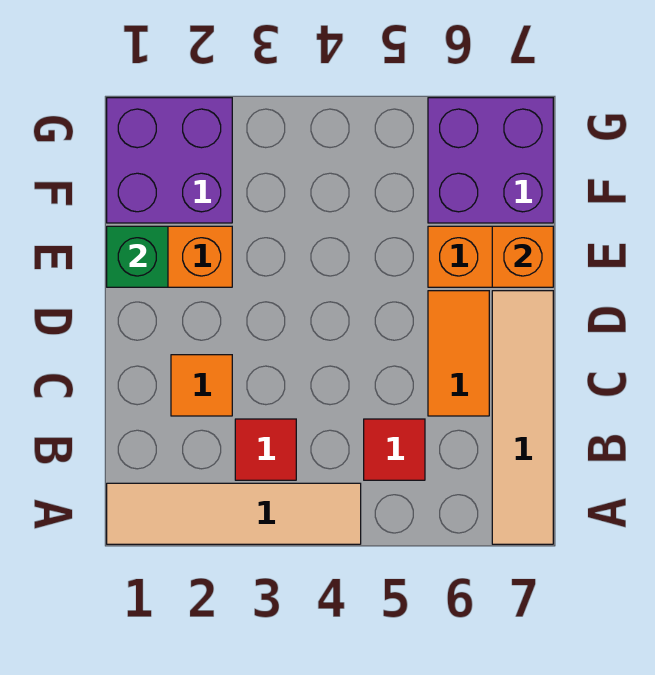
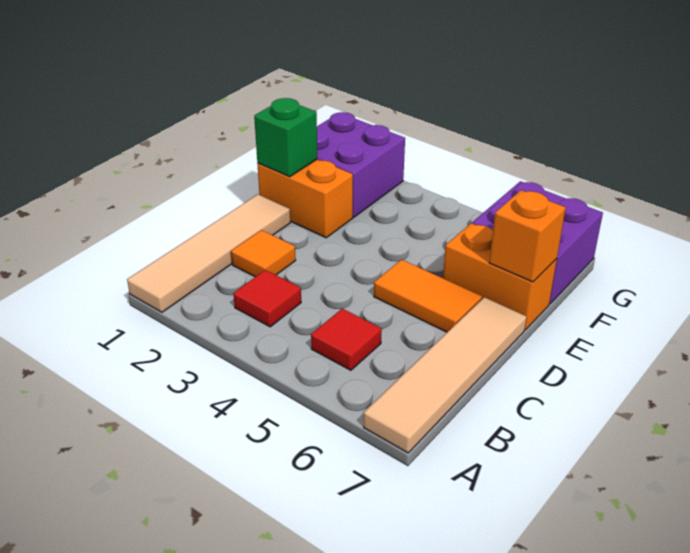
tan tile A1:A4 level 1 -> tan tile A1:D1 level 1
orange tile C6:D6 level 1 -> orange tile D5:D6 level 1

